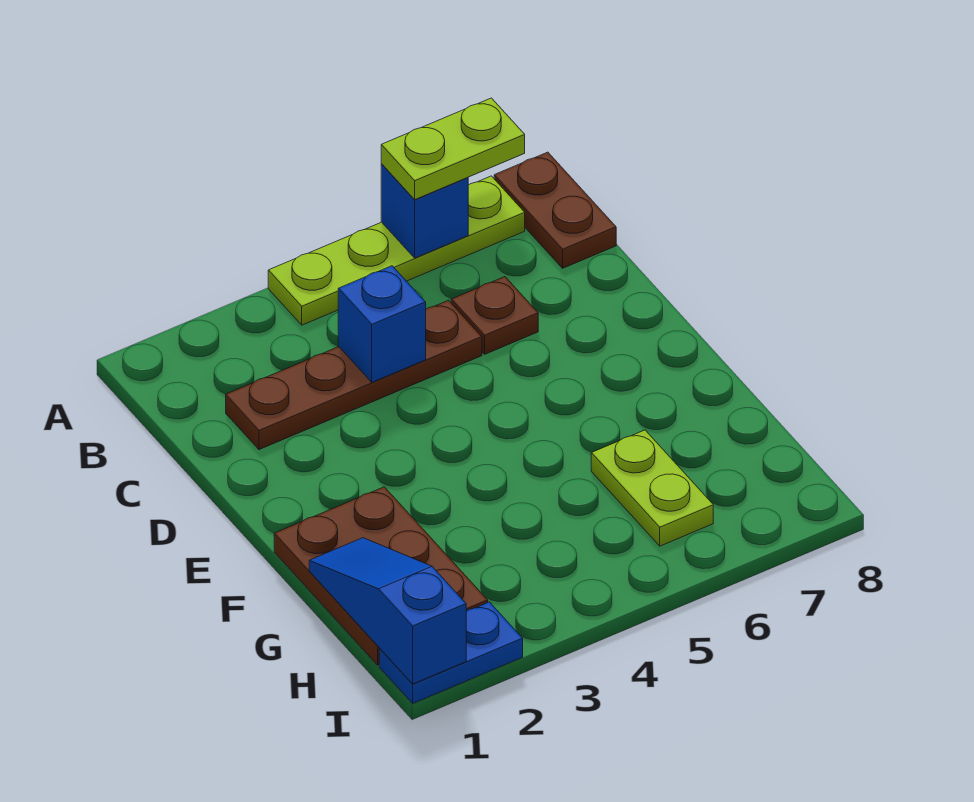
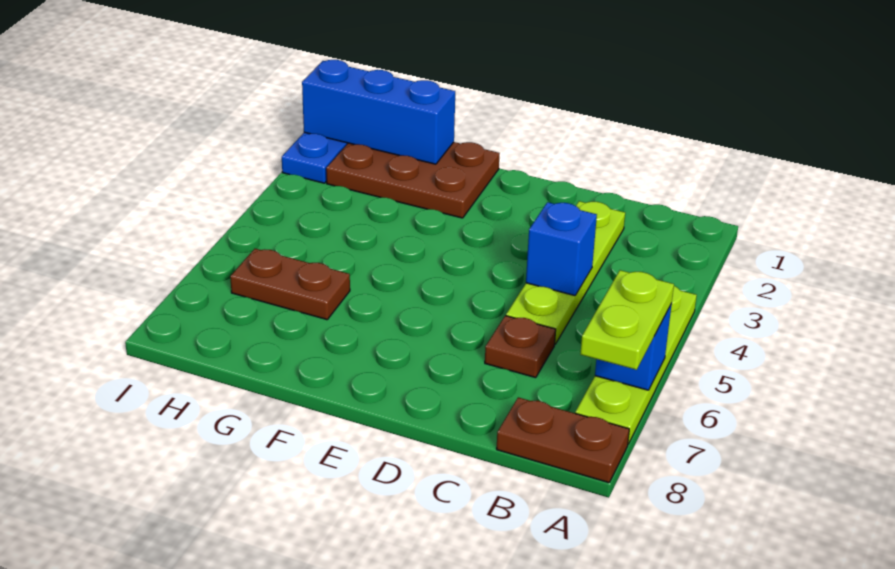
brown plate C2:C5 level 1 -> lime plate C2:C5 level 1
blue slope G1:I1 level 2 top I -> blue brick G1:I1 level 2
lime plate G6:H6 level 1 -> brown plate G6:H6 level 1

